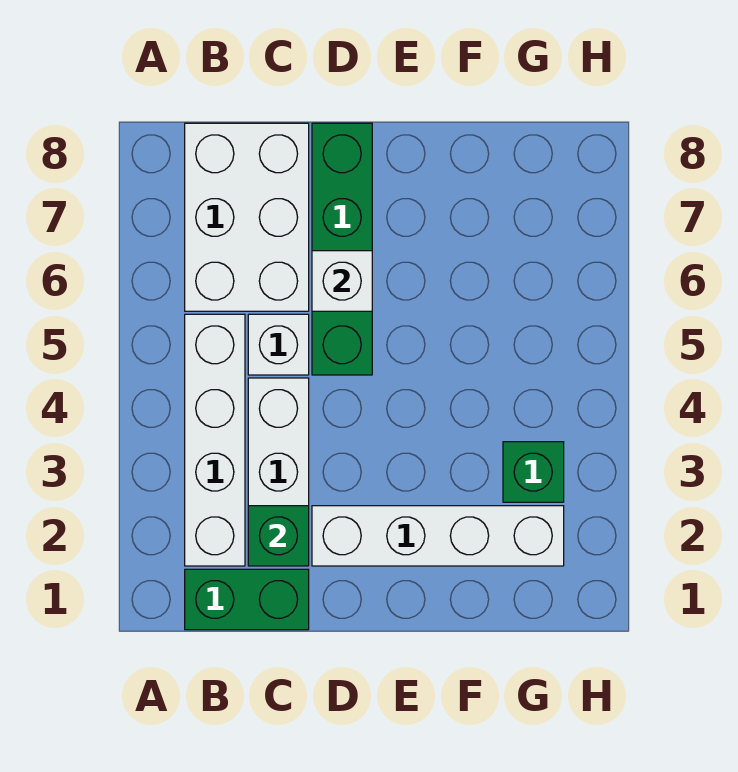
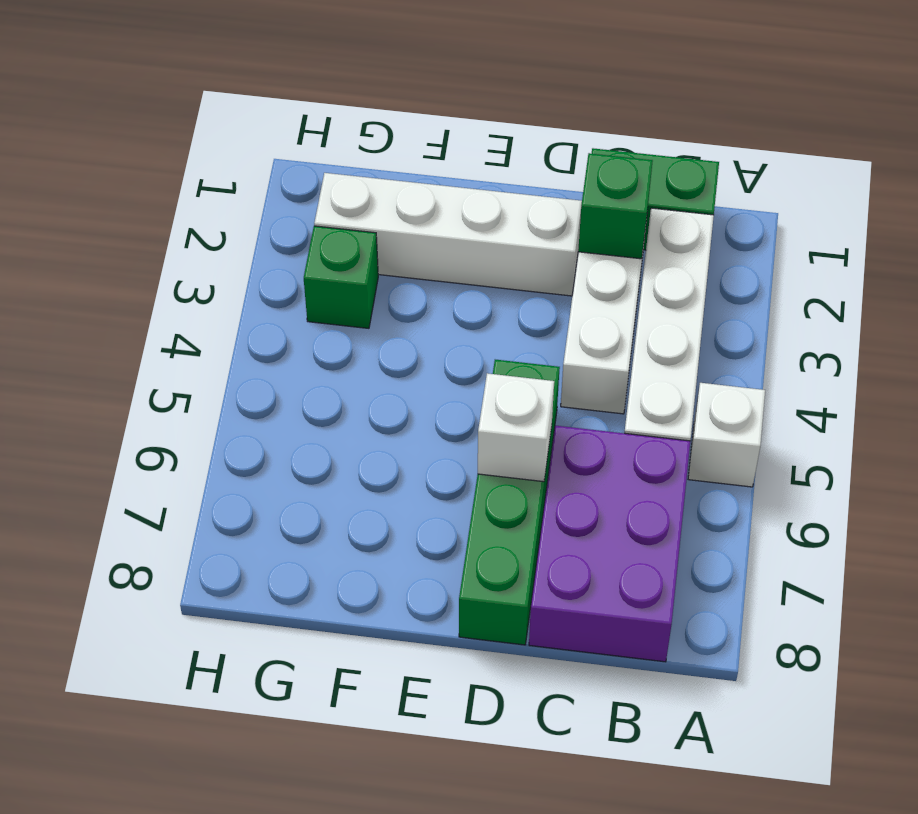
white brick B6:C8 level 1 -> purple brick B6:C8 level 1
white brick C5 level 1 -> white brick A5 level 1

